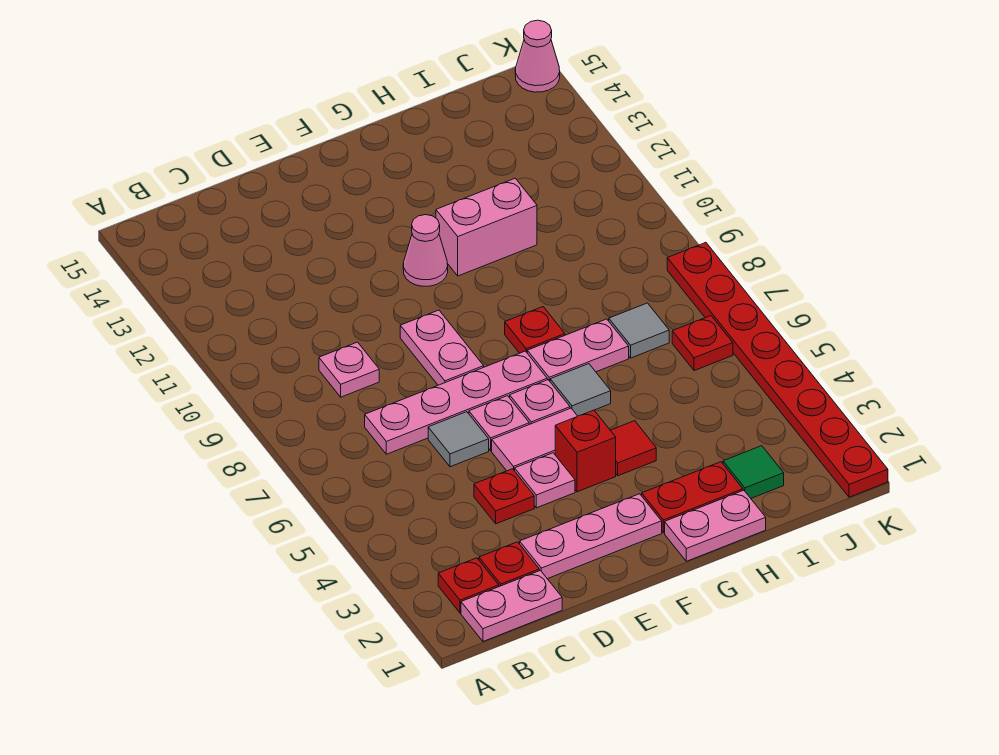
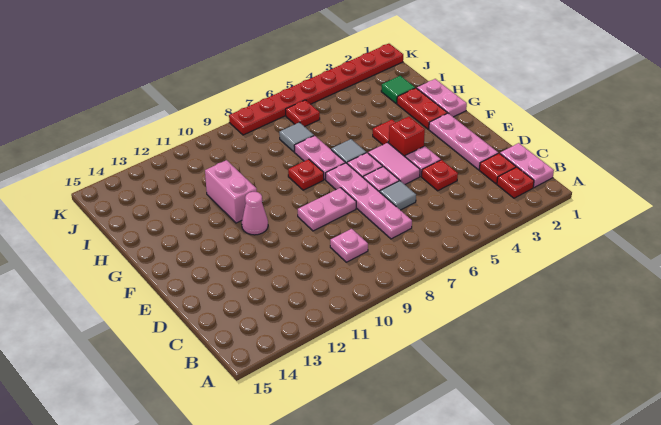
pink cone K15 level 1 -> none

